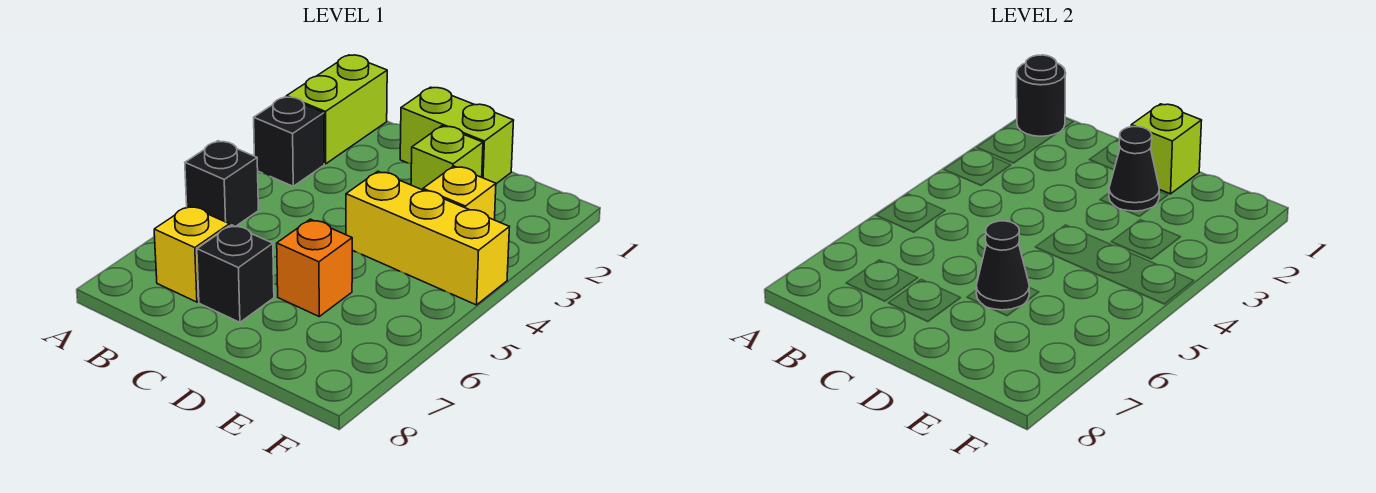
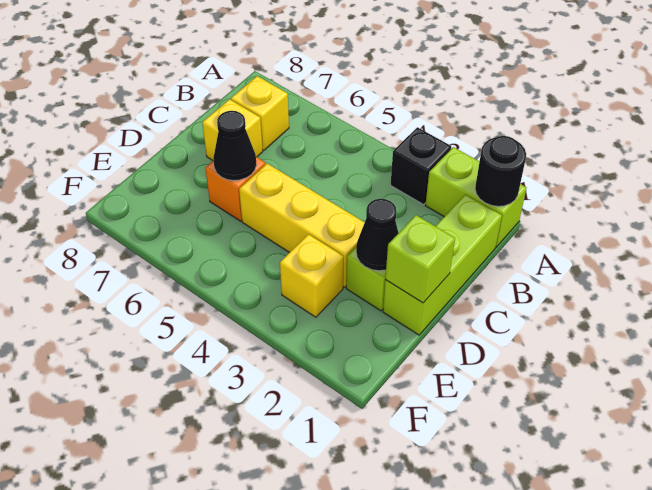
black brick A5 level 1 -> none
lime brick C1:D1 level 1 -> lime brick B1:D1 level 1
black brick C7 level 1 -> yellow brick C7 level 1
yellow brick D4:F4 level 1 -> yellow brick D3:D5 level 1

